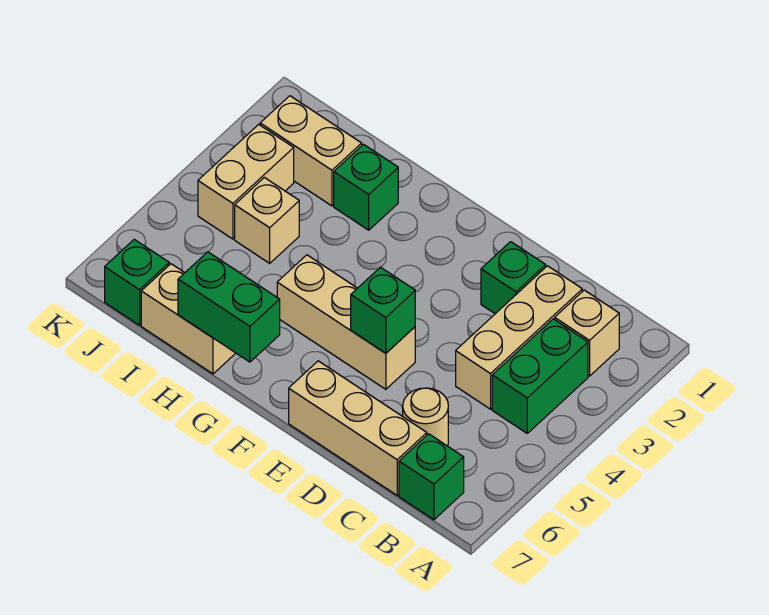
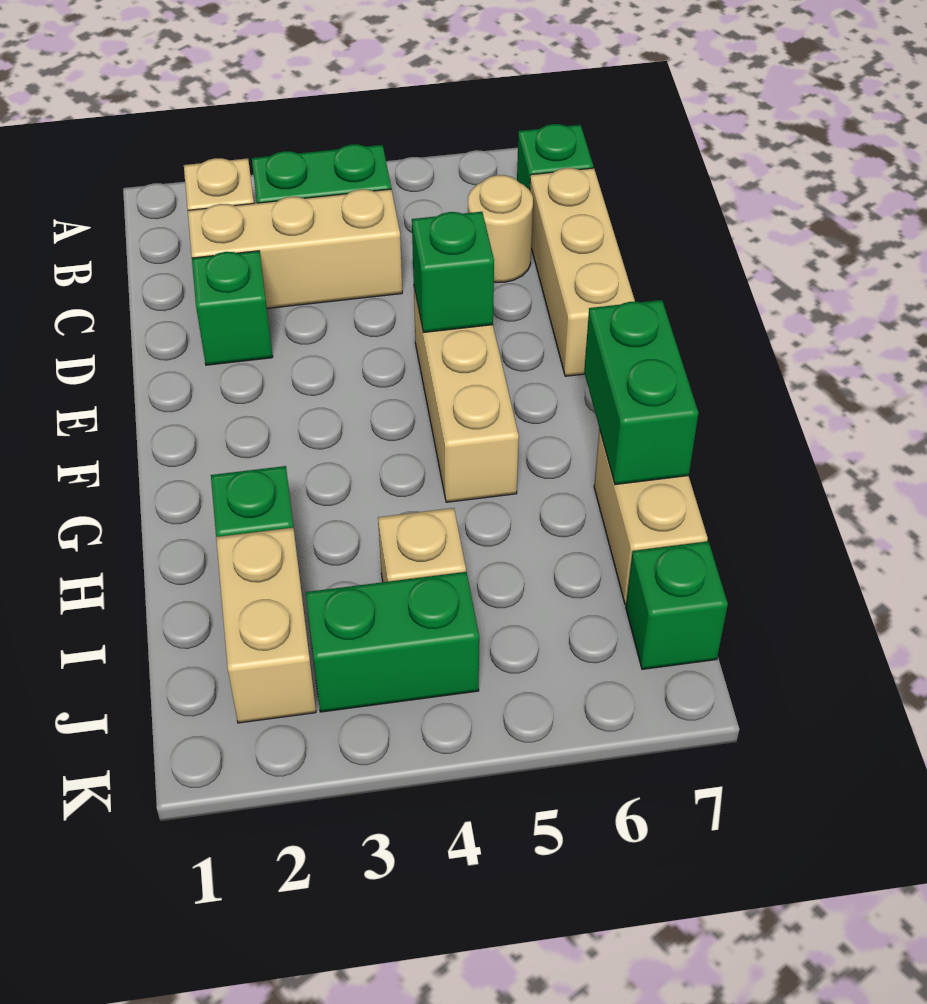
tan brick J3:J4 level 1 -> green brick J3:J4 level 1

